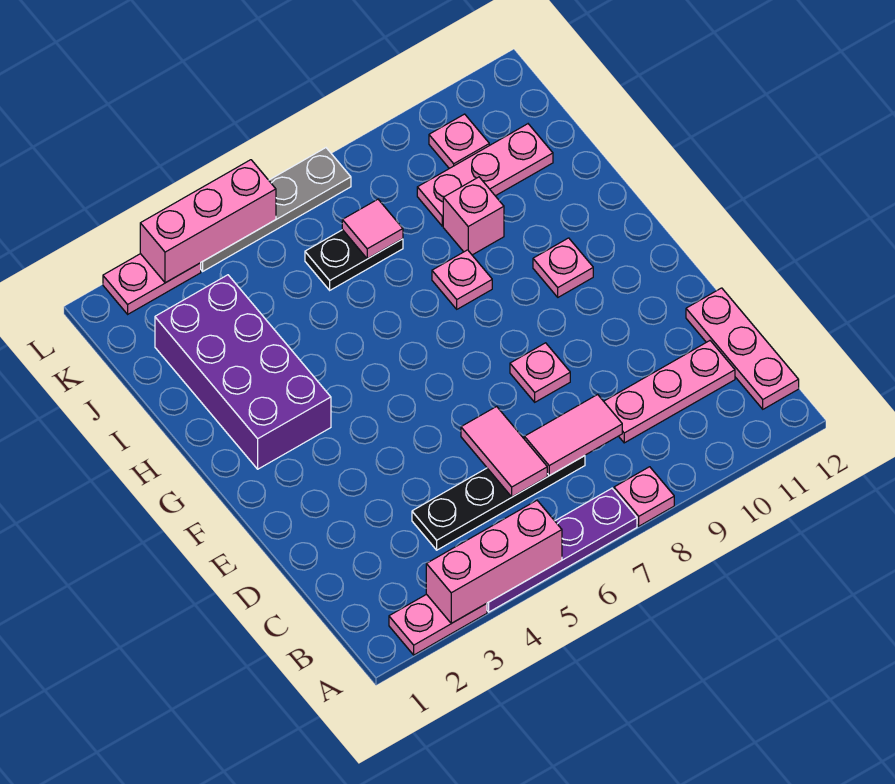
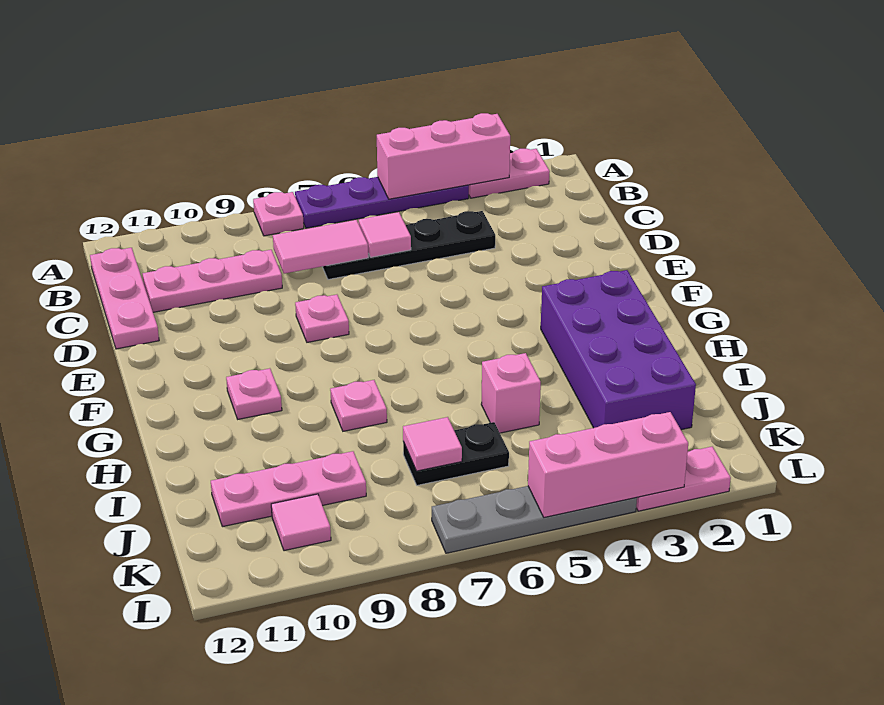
pink tile C6:D6 level 2 -> pink tile C6 level 2
pink brick I9 level 1 -> pink brick I5 level 1
pink plate K10 level 1 -> pink tile K10 level 1

